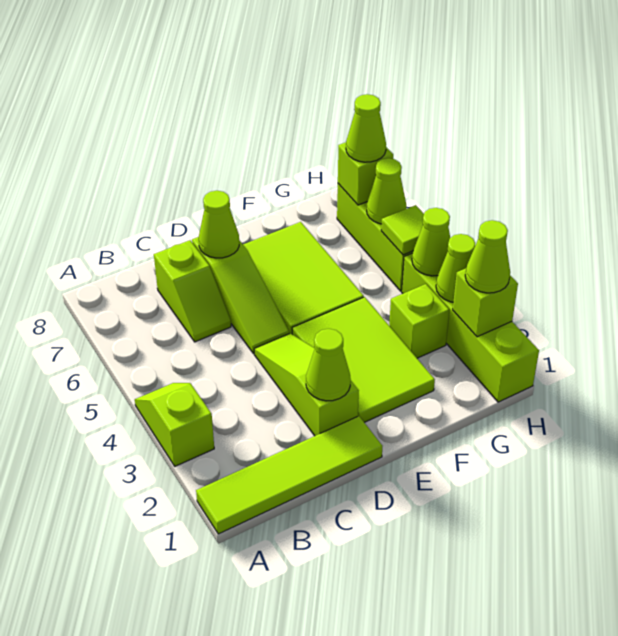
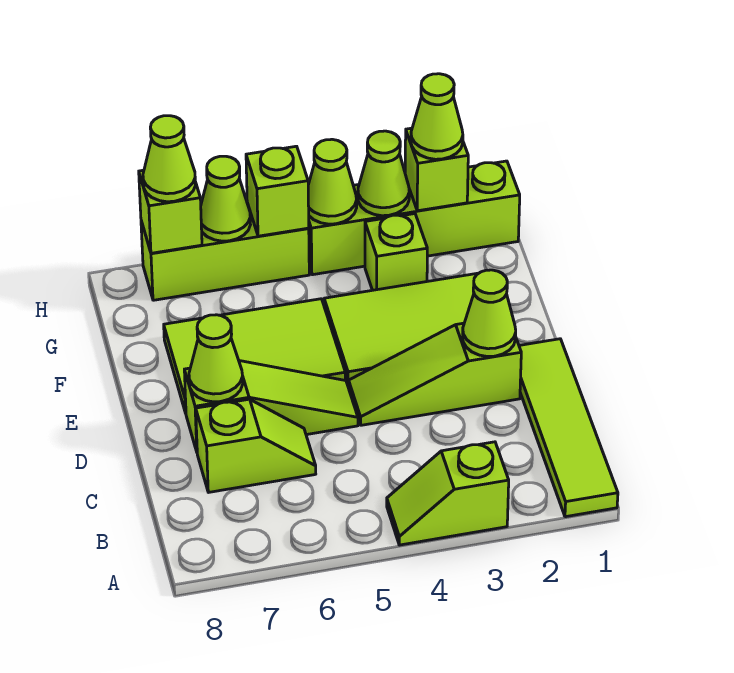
lime tile H5 level 2 -> lime brick H5 level 2

